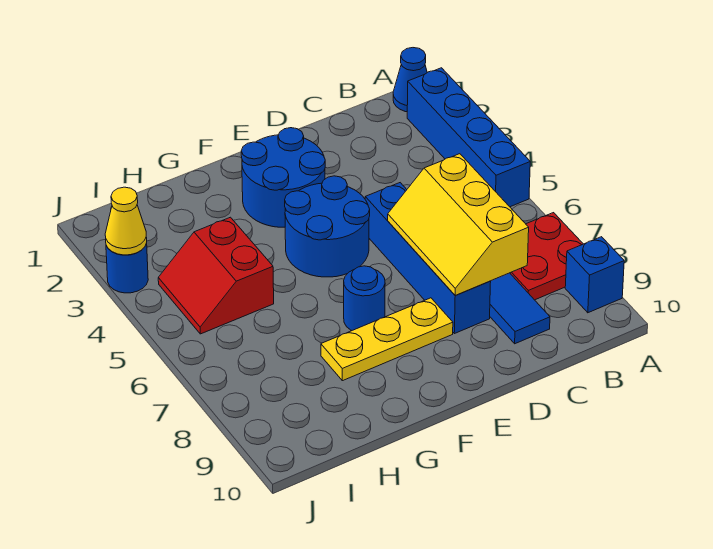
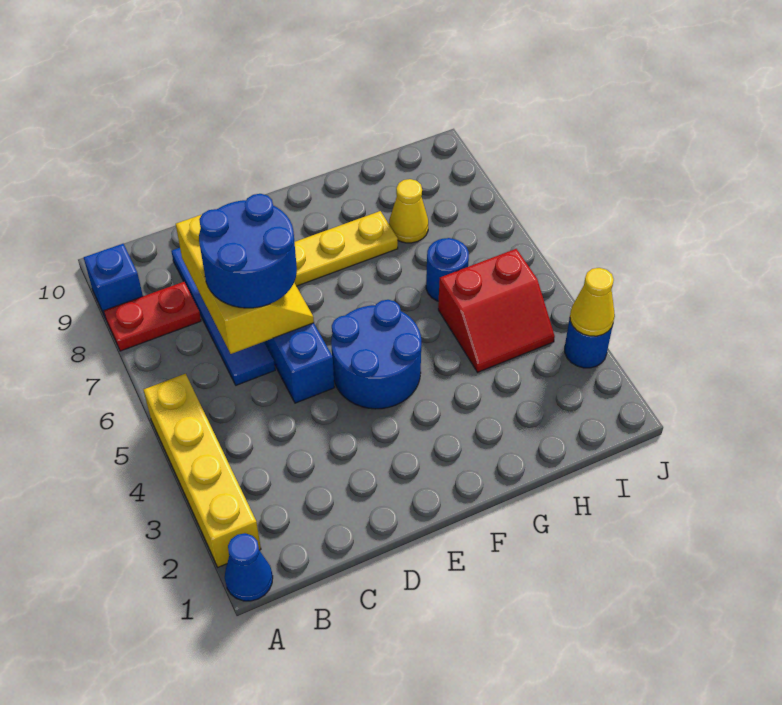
blue brick A2:A5 level 1 -> yellow brick A2:A5 level 1
red plate A7:B8 level 1 -> red plate A8:B8 level 1
blue round brick E2:F3 level 1 -> blue round brick C6:D7 level 3
blue round brick F7 level 1 -> blue round brick H6 level 1
red slope H4:I5 level 1 top H -> red slope H4:I5 level 1 top 5
none -> yellow cone H8 level 1

